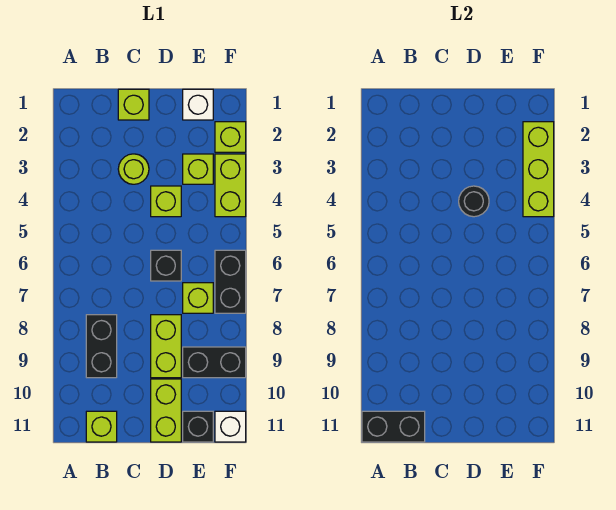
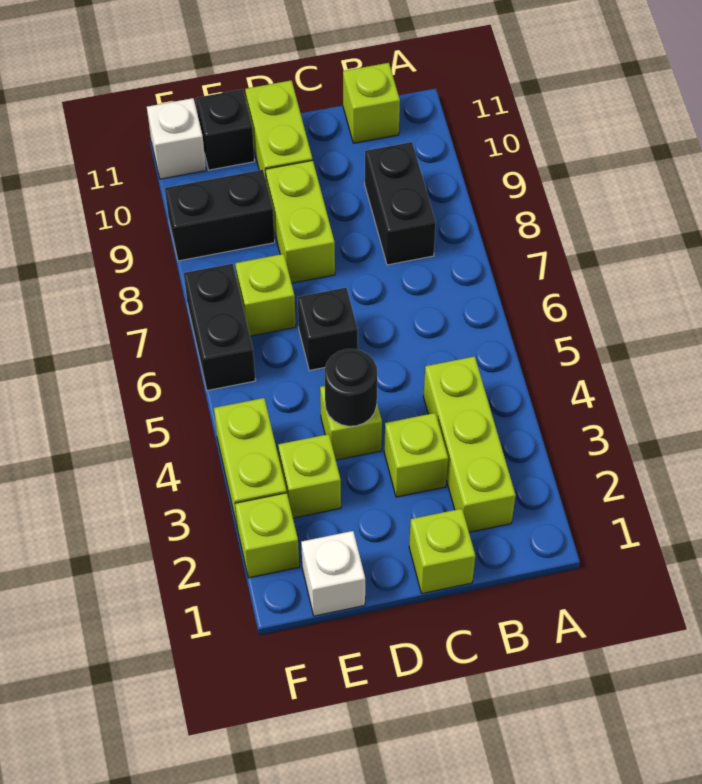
black brick A11:B11 level 2 -> none
lime round brick C3 level 1 -> lime brick C3 level 1
lime brick F2:F4 level 2 -> lime brick B2:B4 level 1

